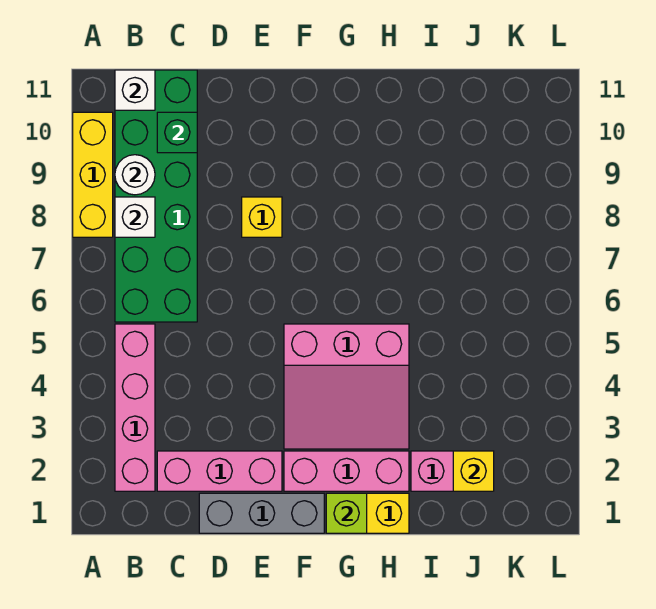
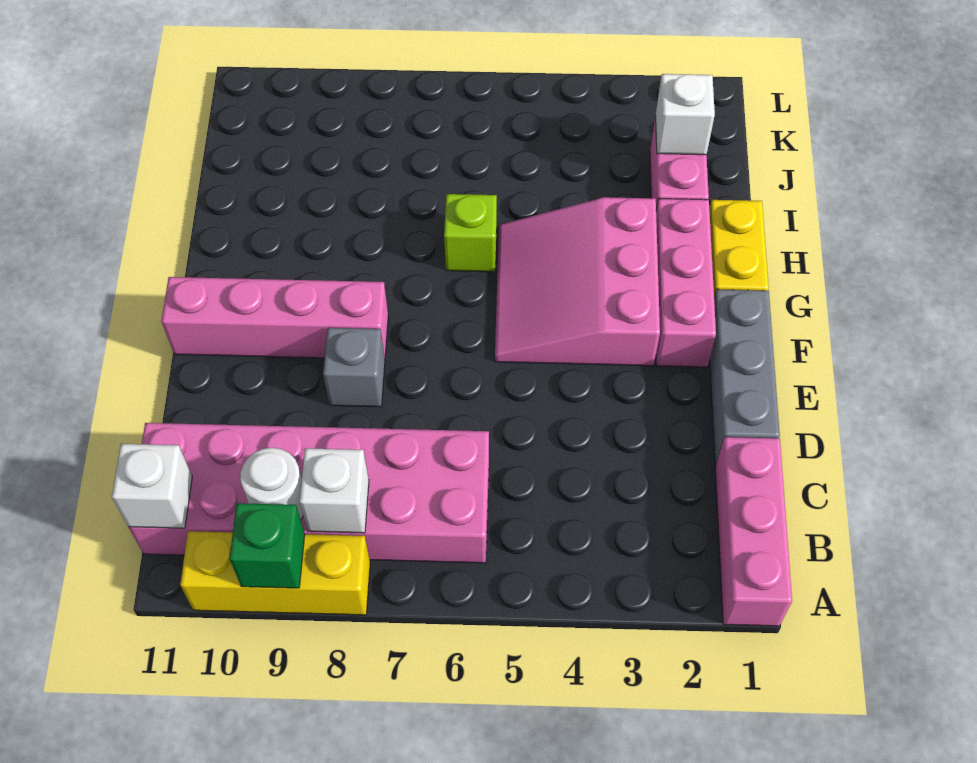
pink brick B2:B5 level 1 -> pink brick F8:F11 level 1
green brick B6:C11 level 1 -> pink brick B6:C11 level 1
pink brick C2:E2 level 1 -> pink brick A1:C1 level 1
green brick C10 level 2 -> green brick A9 level 2
yellow brick E8 level 1 -> grey brick E8 level 1
pink slope F3:H5 level 1 top 5 -> pink slope F3:H5 level 1 top 3
lime brick G1 level 2 -> lime brick H6 level 1
yellow brick J2 level 2 -> white brick J2 level 2

